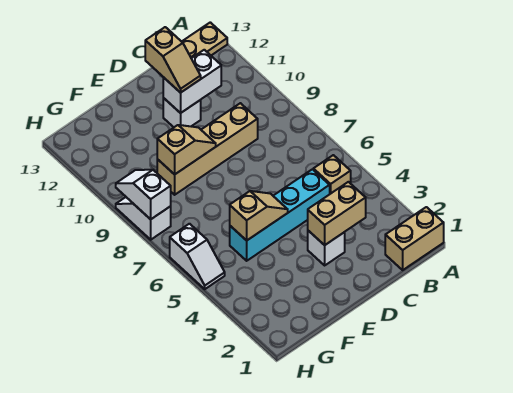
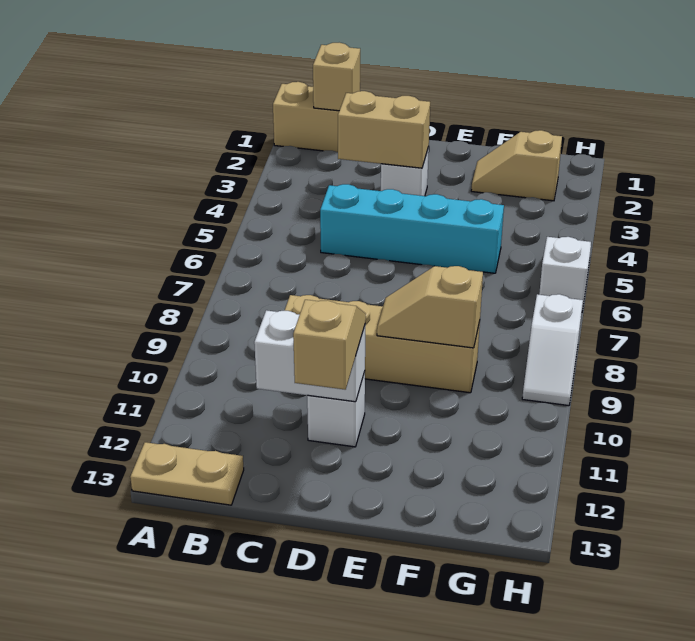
tan brick B5 level 1 -> tan brick B1 level 2
tan slope E5:F5 level 2 top F -> tan slope F2:G2 level 1 top G
white slope H8:H9 level 2 top 8 -> none

